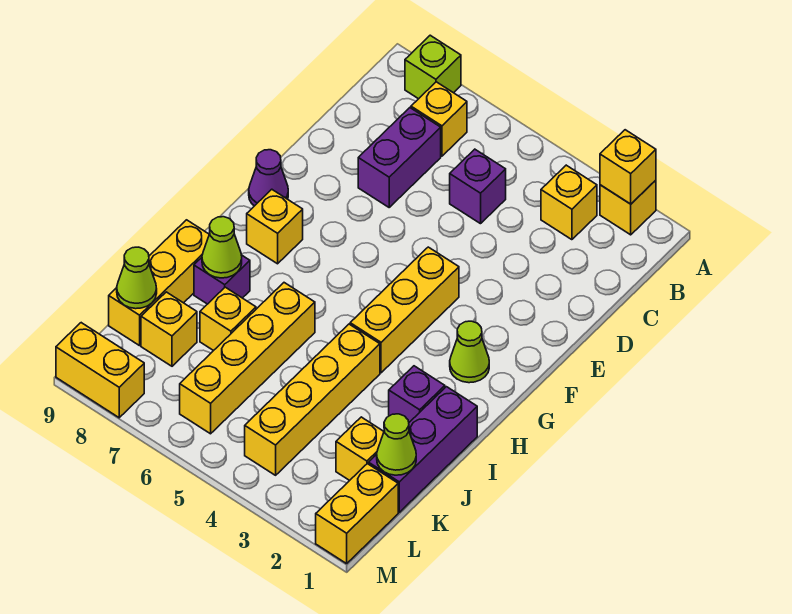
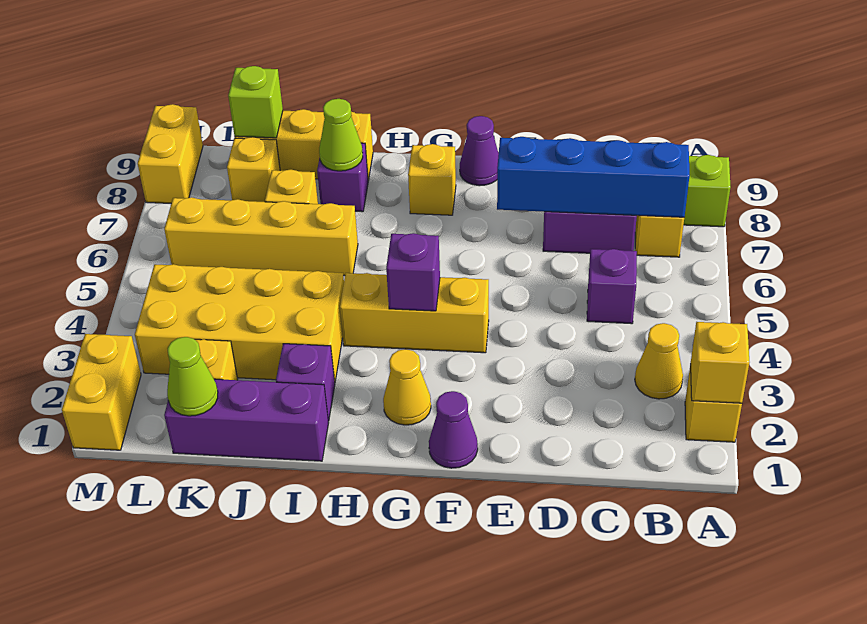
yellow brick B3 level 1 -> yellow cone B3 level 1
none -> blue brick B7:E7 level 2
none -> purple cone F1 level 1
lime cone G2 level 1 -> yellow cone G2 level 1
none -> purple brick G4 level 2
yellow brick I4:L4 level 1 -> yellow brick I3:L4 level 1
lime cone K9 level 2 -> lime brick K9 level 2
yellow brick L1:M1 level 1 -> yellow brick M1:M2 level 1

